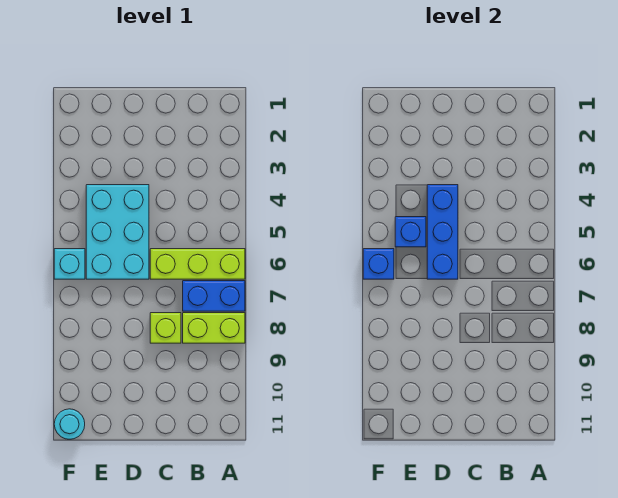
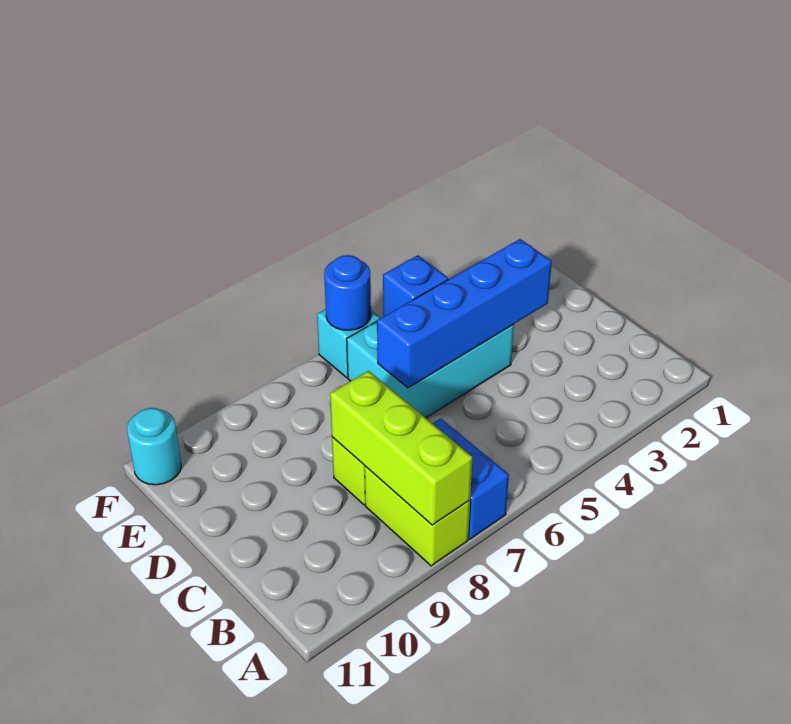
lime brick A6:C6 level 1 -> lime brick A8:C8 level 2
blue brick D4:D6 level 2 -> blue brick D3:D6 level 2
blue brick F6 level 2 -> blue round brick F6 level 2

